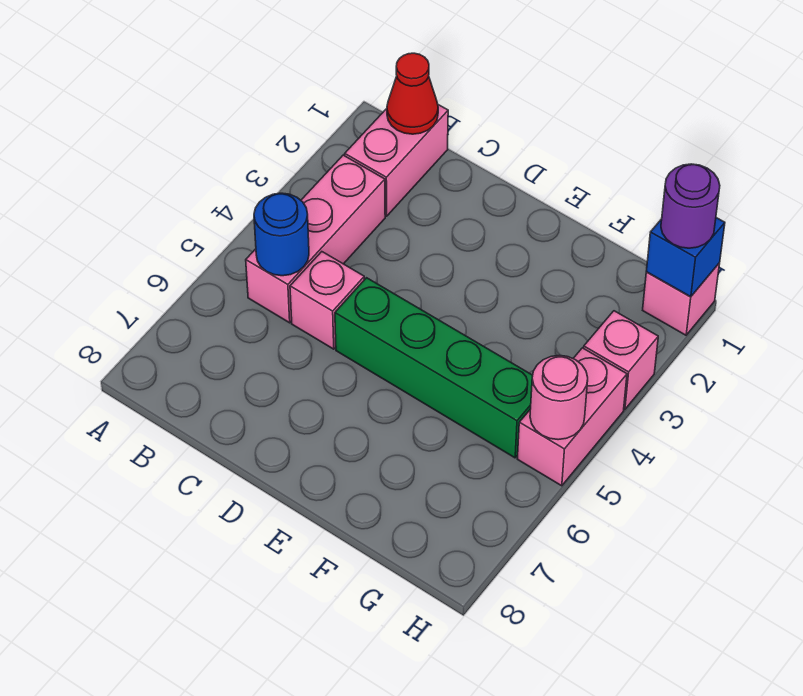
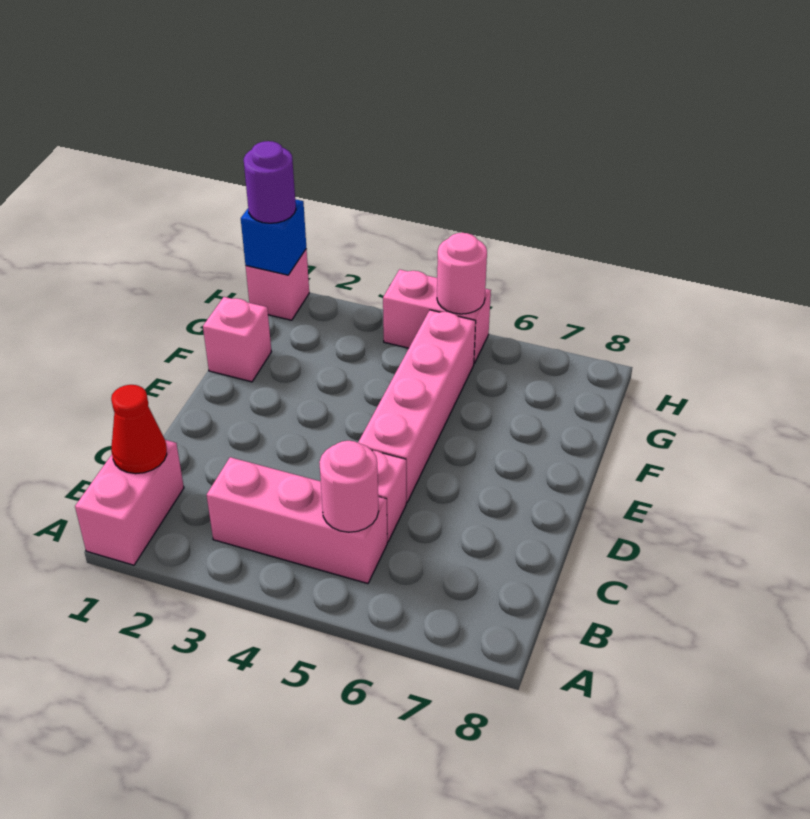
pink brick B1:B2 level 1 -> pink brick A1:B1 level 1
blue round brick B5 level 2 -> pink round brick B5 level 2
green brick D5:G5 level 1 -> pink brick D5:G5 level 1
pink brick H3 level 1 -> pink brick F1 level 1

